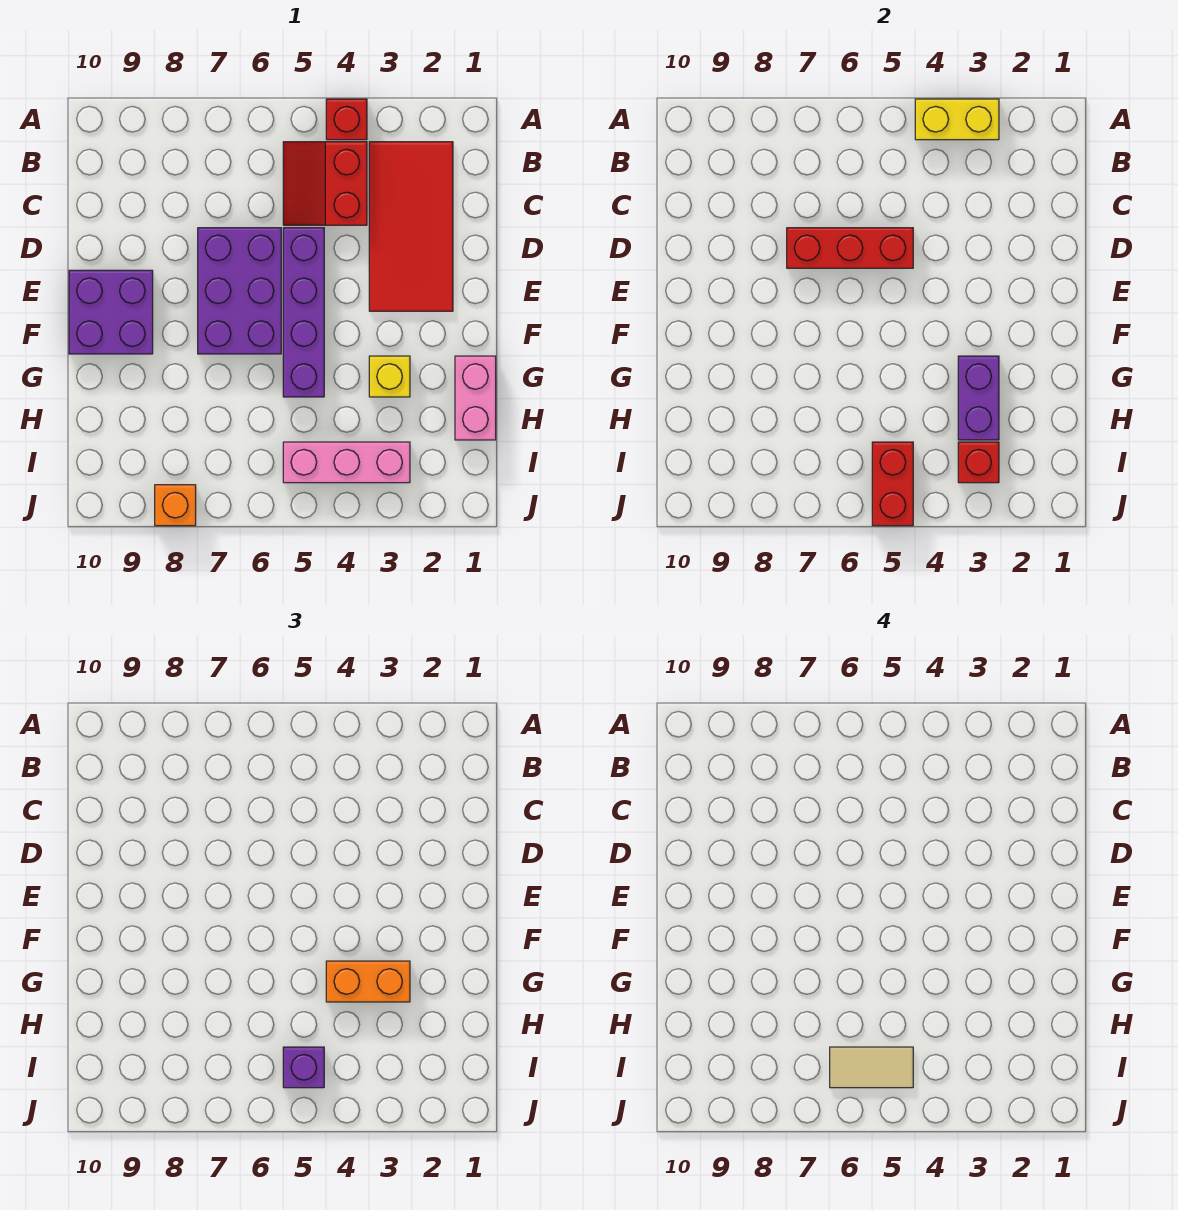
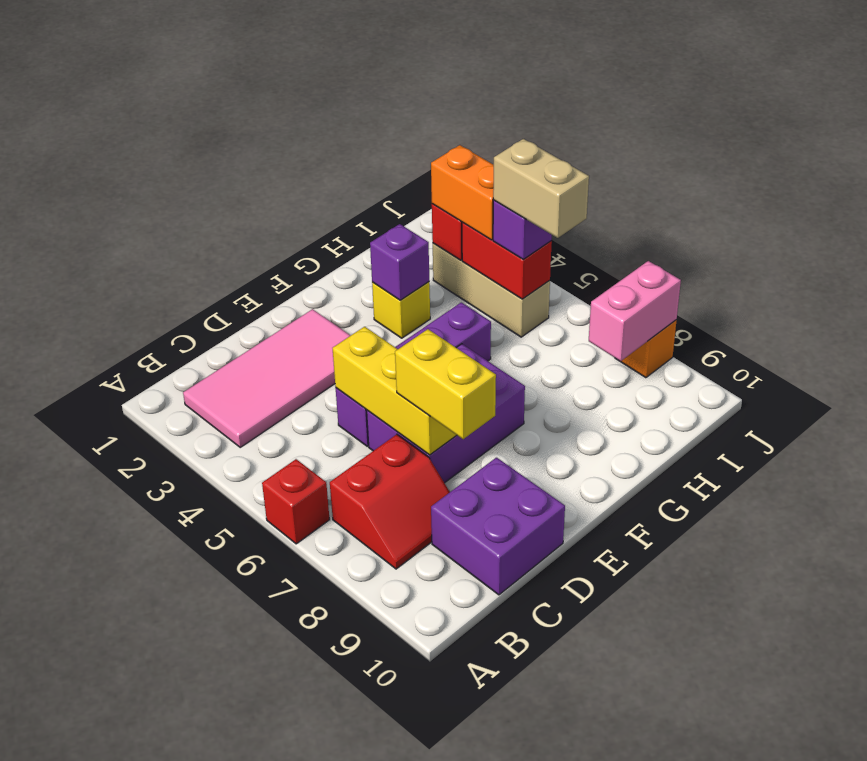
yellow brick A3:A4 level 2 -> yellow brick D7:D8 level 3
red brick A4 level 1 -> red brick A6 level 1
red tile B2:E3 level 1 -> pink tile B2:E3 level 1
red slope B4:C5 level 1 top 4 -> red slope B7:C8 level 1 top 7
red brick D5:D7 level 2 -> yellow brick D5:D7 level 2
purple brick E9:F10 level 1 -> purple brick C9:D10 level 1
pink brick G1:H1 level 1 -> pink brick I8:J8 level 2
purple brick G3:H3 level 2 -> purple brick G3 level 2
orange brick G3:G4 level 3 -> orange brick I3:I4 level 3
pink brick I3:I5 level 1 -> tan brick I3:I5 level 1
red brick I5:J5 level 2 -> red brick I4:I5 level 2
tan tile I5:I6 level 4 -> tan brick I5:I6 level 4

